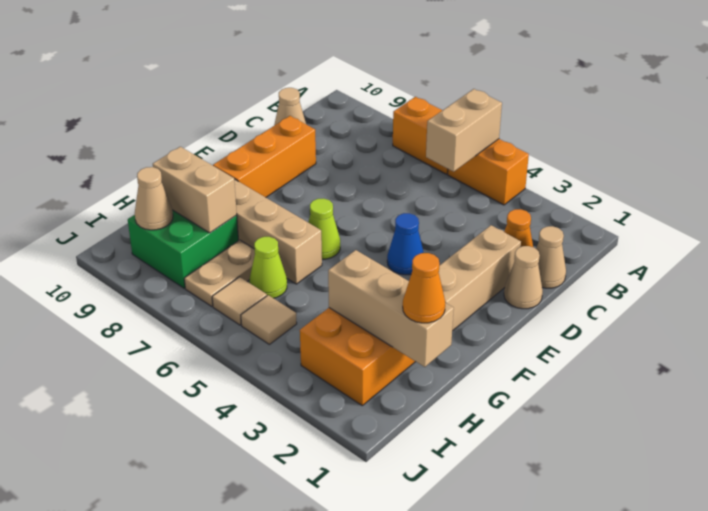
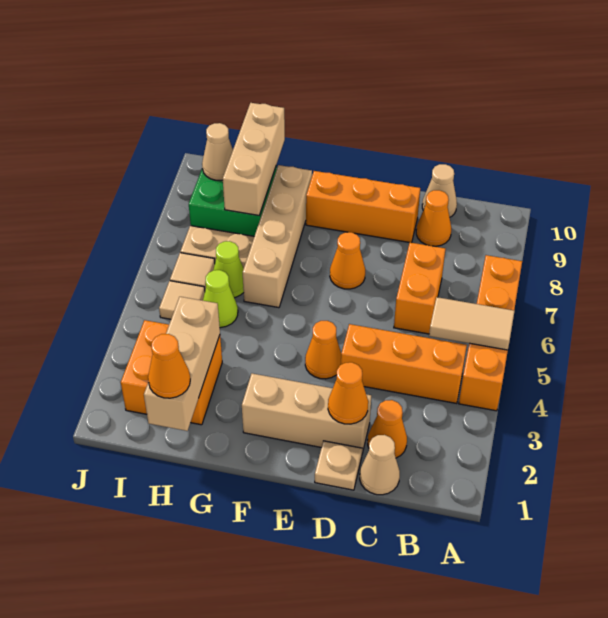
tan brick A5:B5 level 2 -> tan tile A5:B5 level 2
none -> orange brick B4:D4 level 1
none -> orange brick C6:C7 level 1
none -> orange cone C9 level 1
tan cone D1 level 1 -> tan plate D1 level 1
none -> orange cone D2 level 2
blue cone E4 level 1 -> orange cone E4 level 1
none -> orange cone E7 level 1
lime cone F6 level 1 -> lime cone H5 level 1
tan brick H8:H9 level 2 -> tan brick H8:H10 level 2

